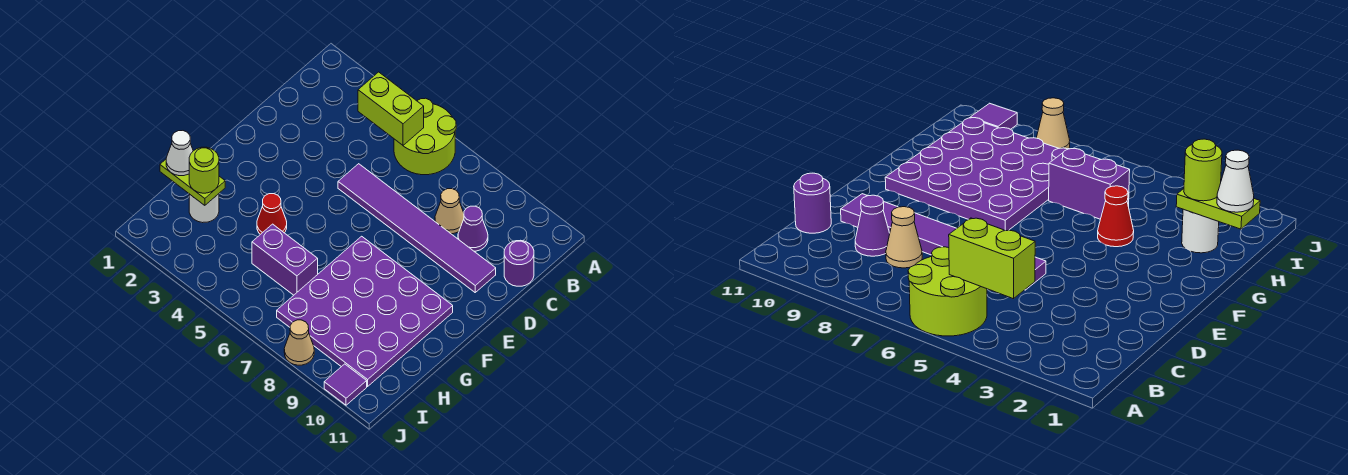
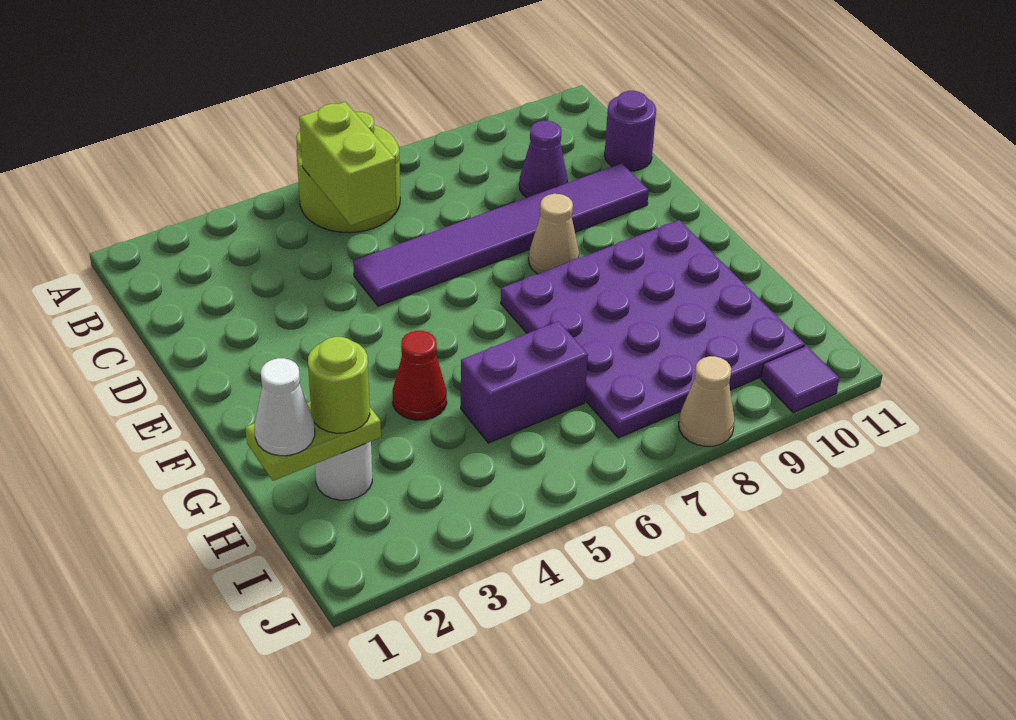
lime brick B4:B5 level 2 -> lime brick B5:C5 level 2
tan cone C8 level 1 -> tan cone E8 level 1

